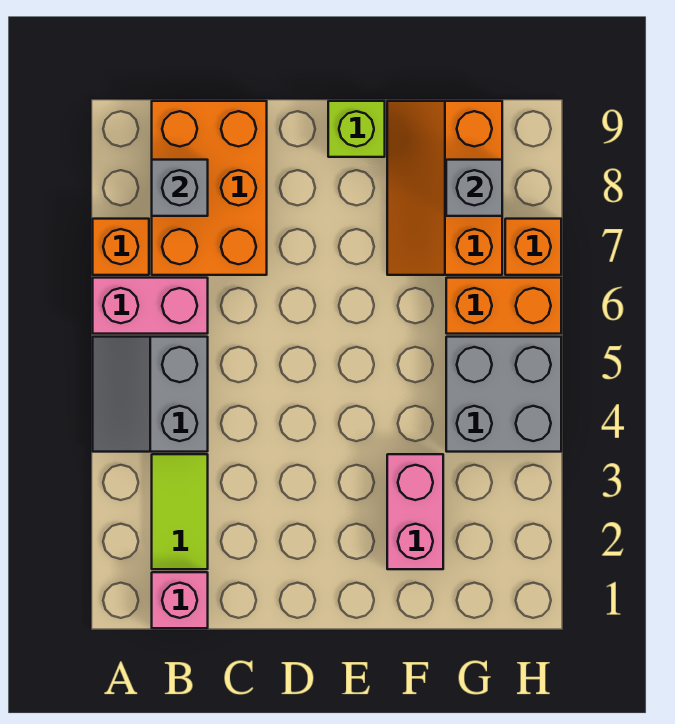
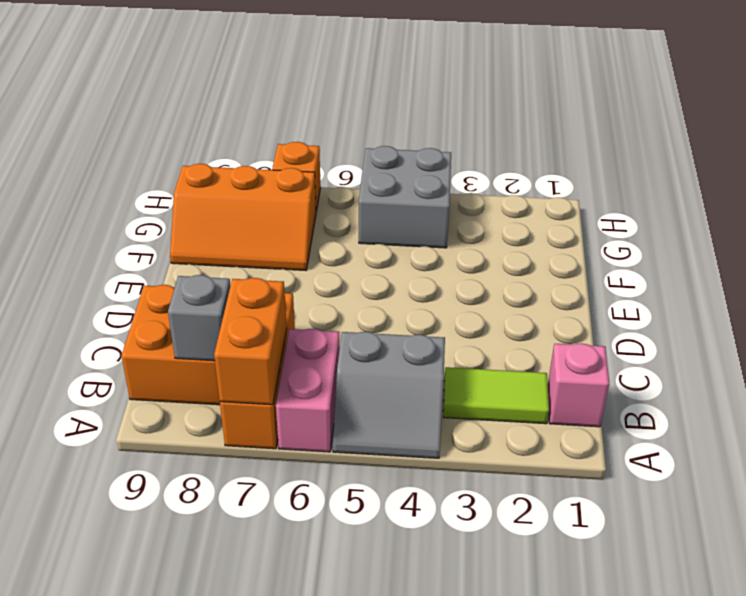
lime brick E9 level 1 -> none
pink brick F2:F3 level 1 -> none
orange brick G6:H6 level 1 -> orange brick A7:B7 level 2
grey brick G8 level 2 -> none

